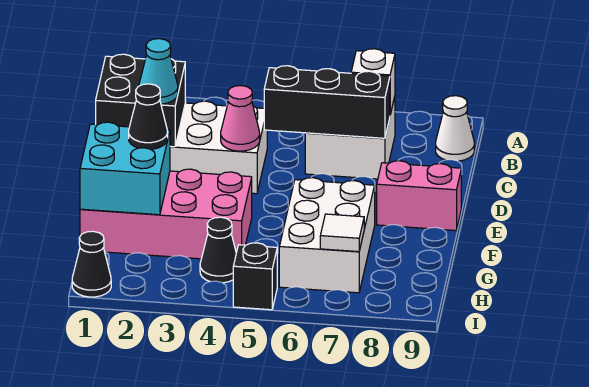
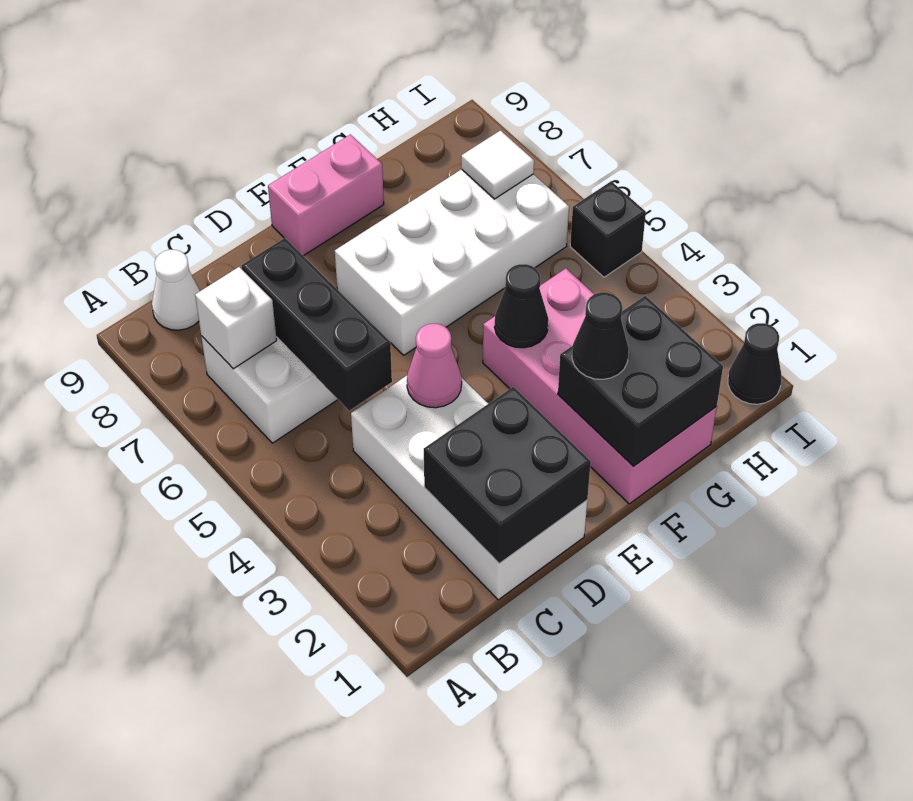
cyan cone D2 level 3 -> none
pink brick E8:E9 level 1 -> pink brick E9:F9 level 1
cyan brick F1:G2 level 2 -> black brick F1:G2 level 2
white brick F6:H7 level 1 -> white brick E6:H7 level 1
black cone H4 level 1 -> black cone F4 level 2

